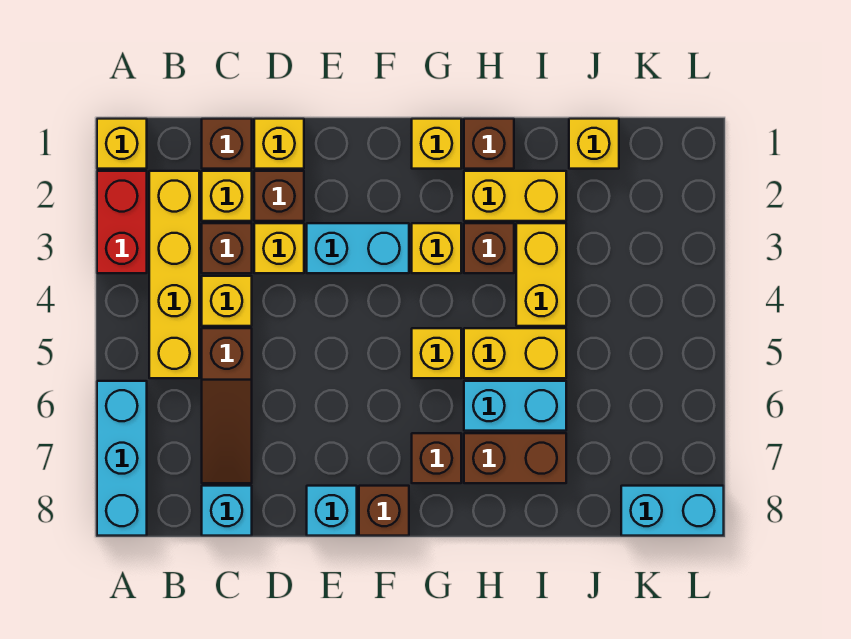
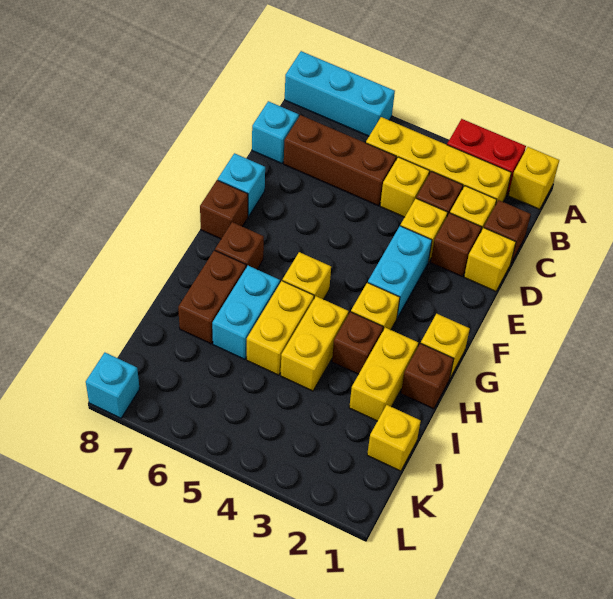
brown slope C5:C7 level 1 top 5 -> brown brick C5:C7 level 1
yellow brick I3:I4 level 1 -> yellow brick H4:I4 level 1
cyan brick K8:L8 level 1 -> cyan brick L8 level 1

